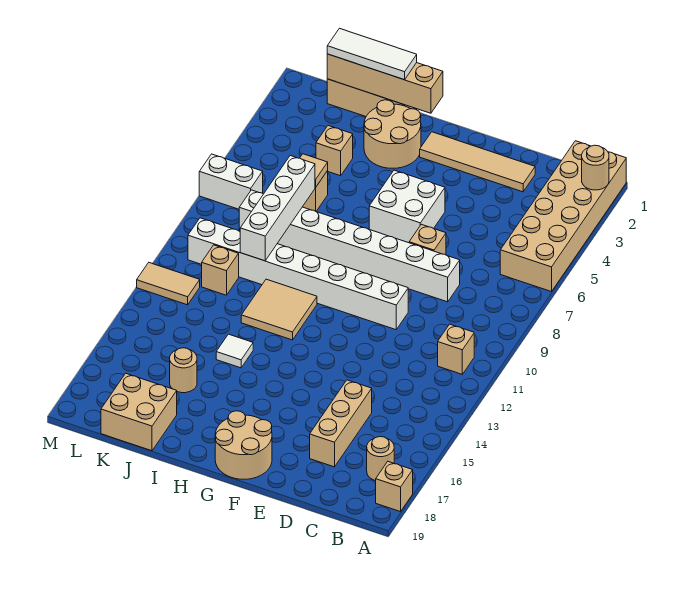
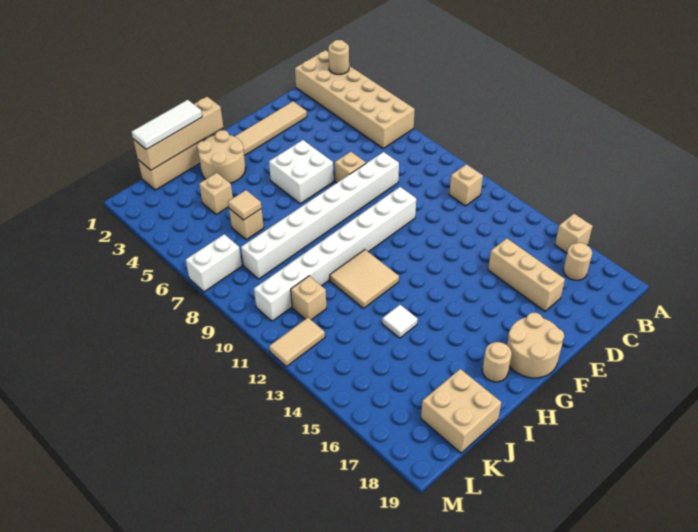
tan brick A18 level 1 -> tan brick A16 level 1
white brick J7:J10 level 2 -> none
tan round brick J16 level 1 -> tan round brick H18 level 1

